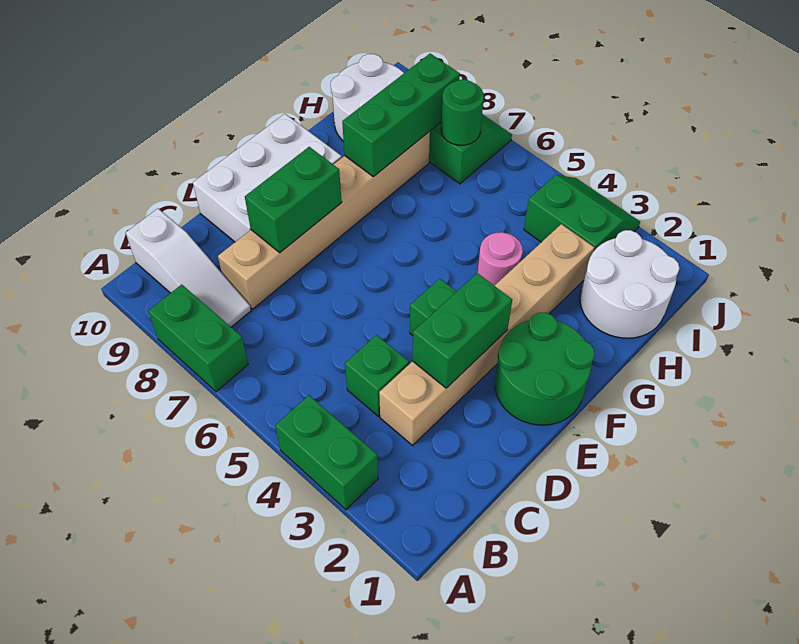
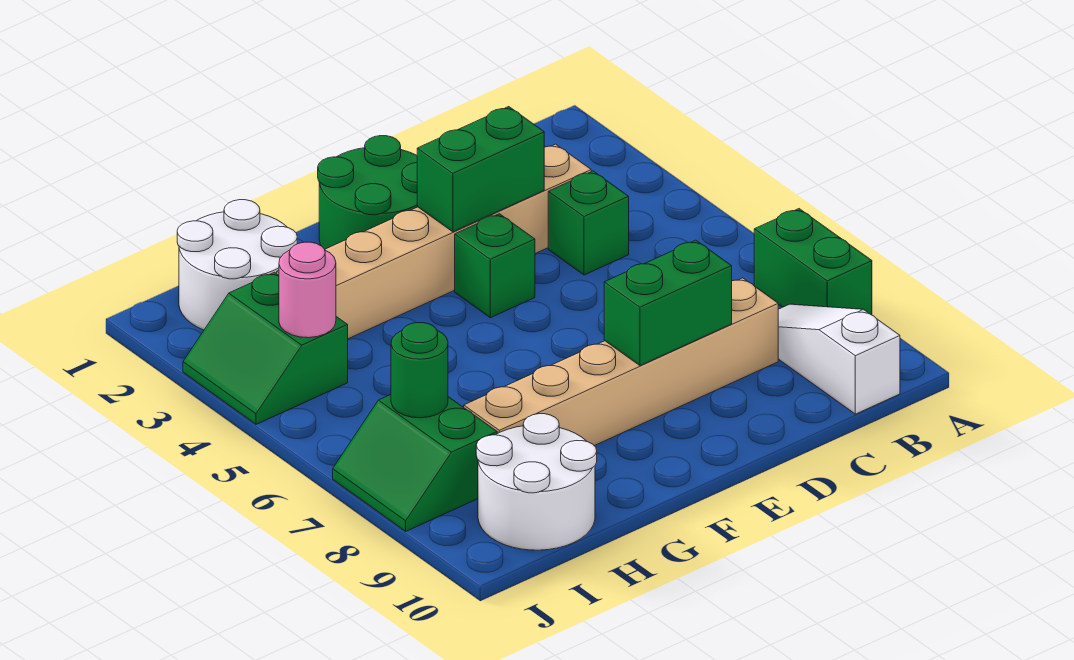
green brick A3:A4 level 1 -> none
white brick D9:F10 level 1 -> none
pink round brick G4 level 1 -> pink round brick I4 level 2
green brick G8:I8 level 2 -> none

